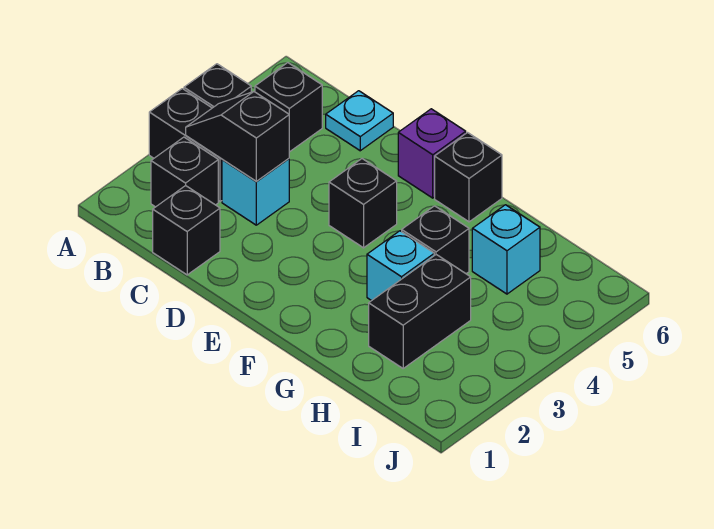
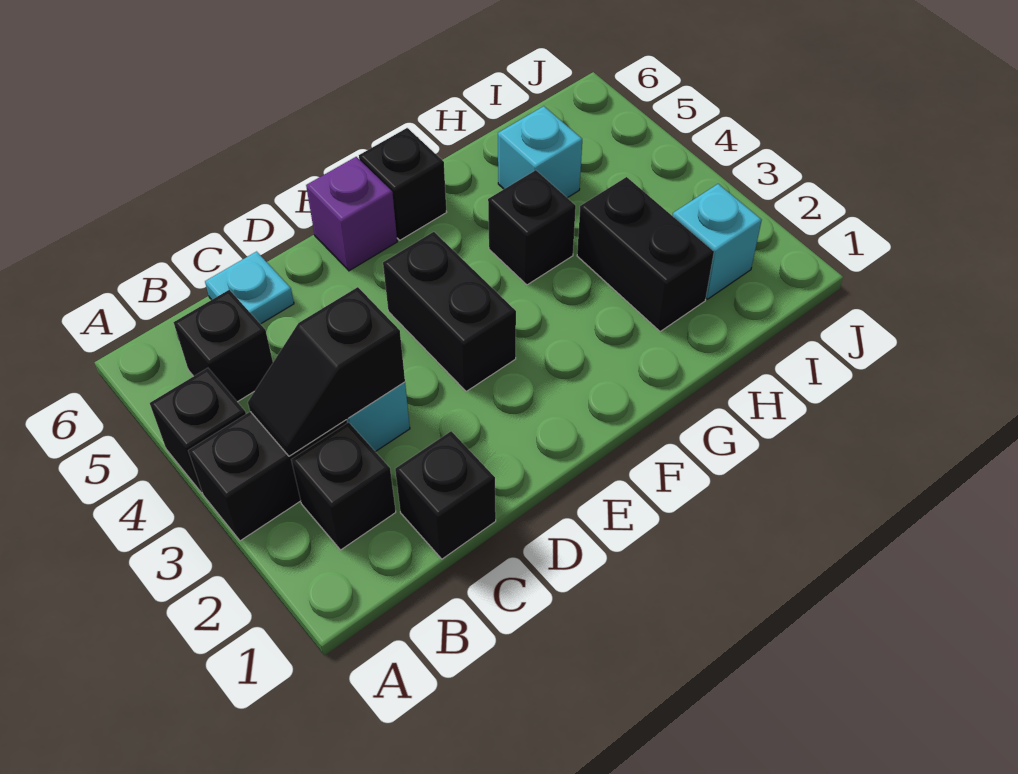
black brick E4 level 1 -> black brick E3:E4 level 1
cyan brick G3 level 1 -> cyan brick I2 level 1

